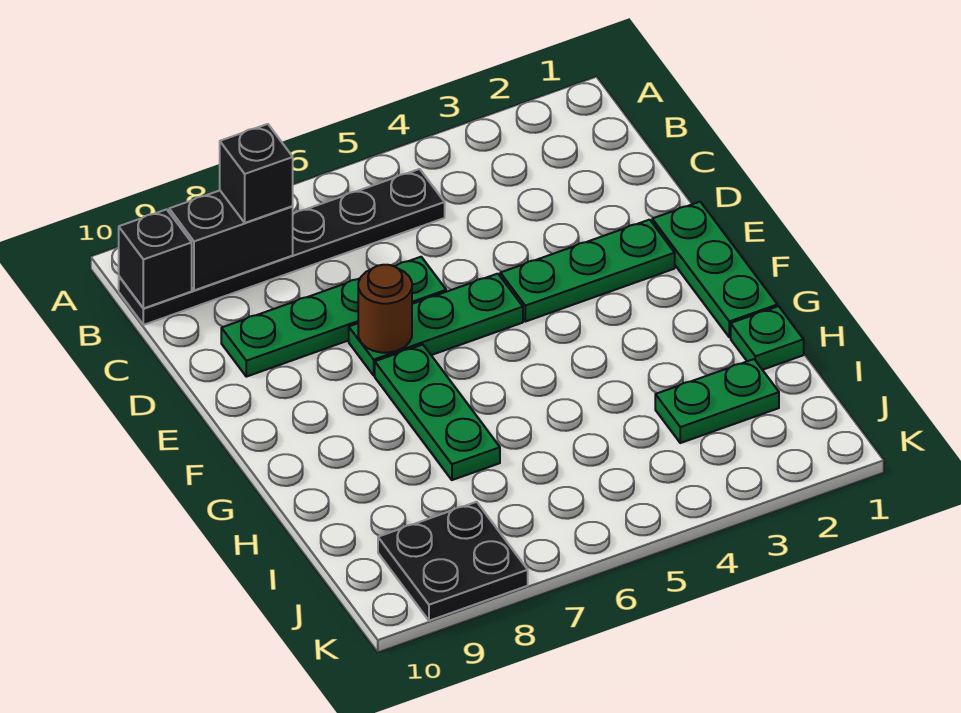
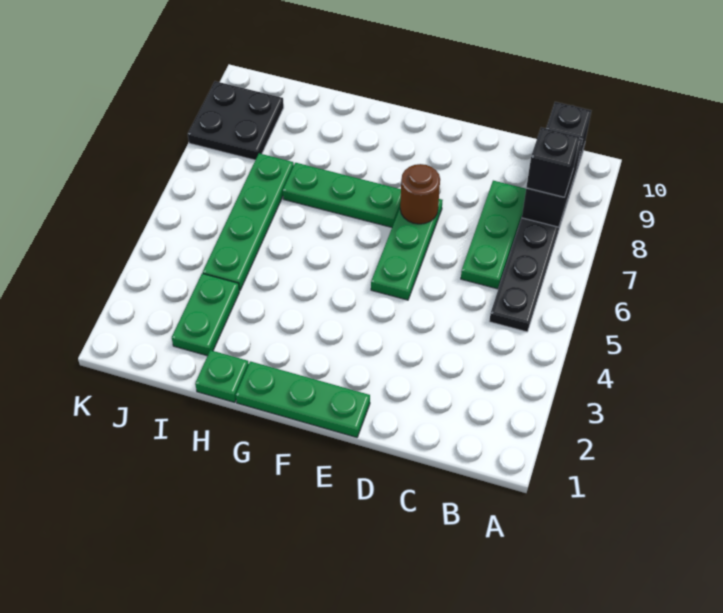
green plate D6:D9 level 1 -> green plate I4:I7 level 1
green plate E2:E4 level 1 -> green plate C6:C8 level 1

